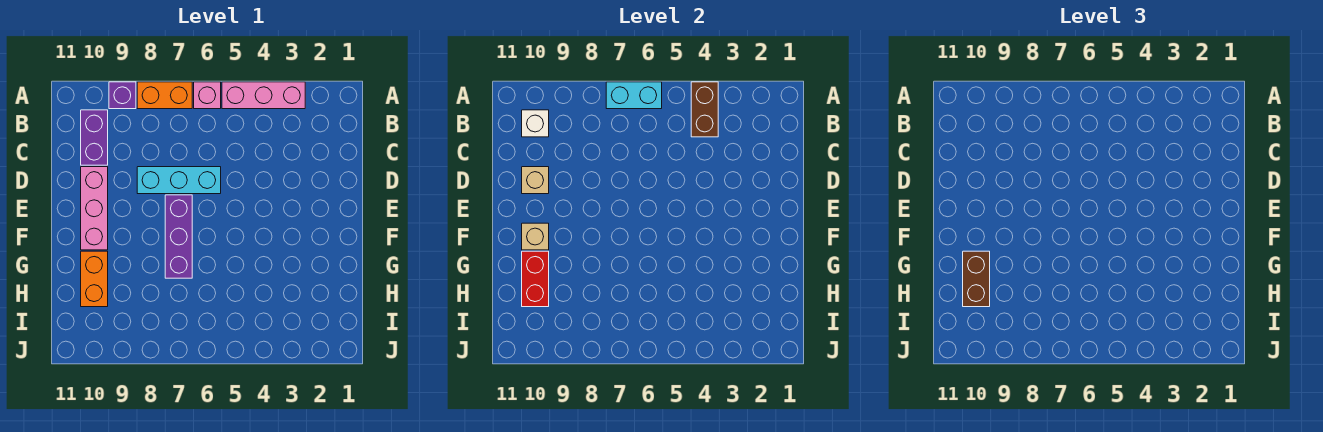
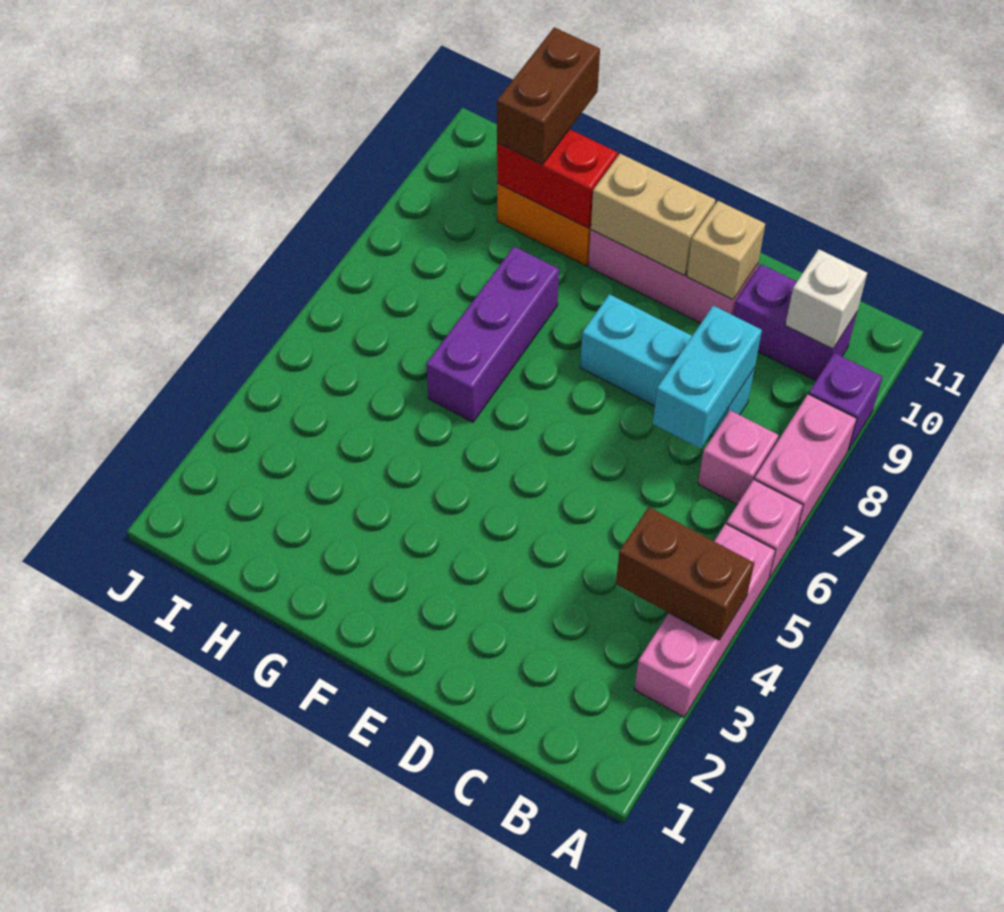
cyan brick A6:A7 level 2 -> cyan brick C7:C8 level 2
orange brick A7:A8 level 1 -> pink brick A7:A8 level 1
none -> pink brick B7 level 1
cyan brick D6:D8 level 1 -> cyan brick C8:E8 level 1
purple brick E7:G7 level 1 -> purple brick G6:G8 level 1
tan brick F10 level 2 -> tan brick E10:F10 level 2
brown brick G10:H10 level 3 -> brown brick H10:H11 level 3

